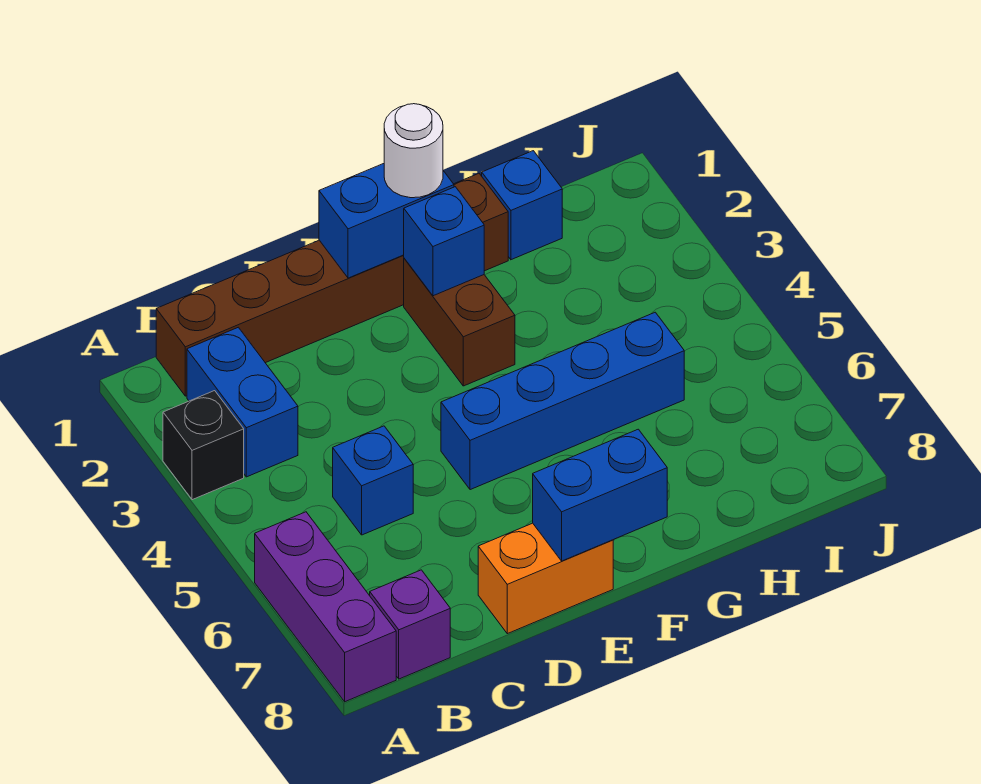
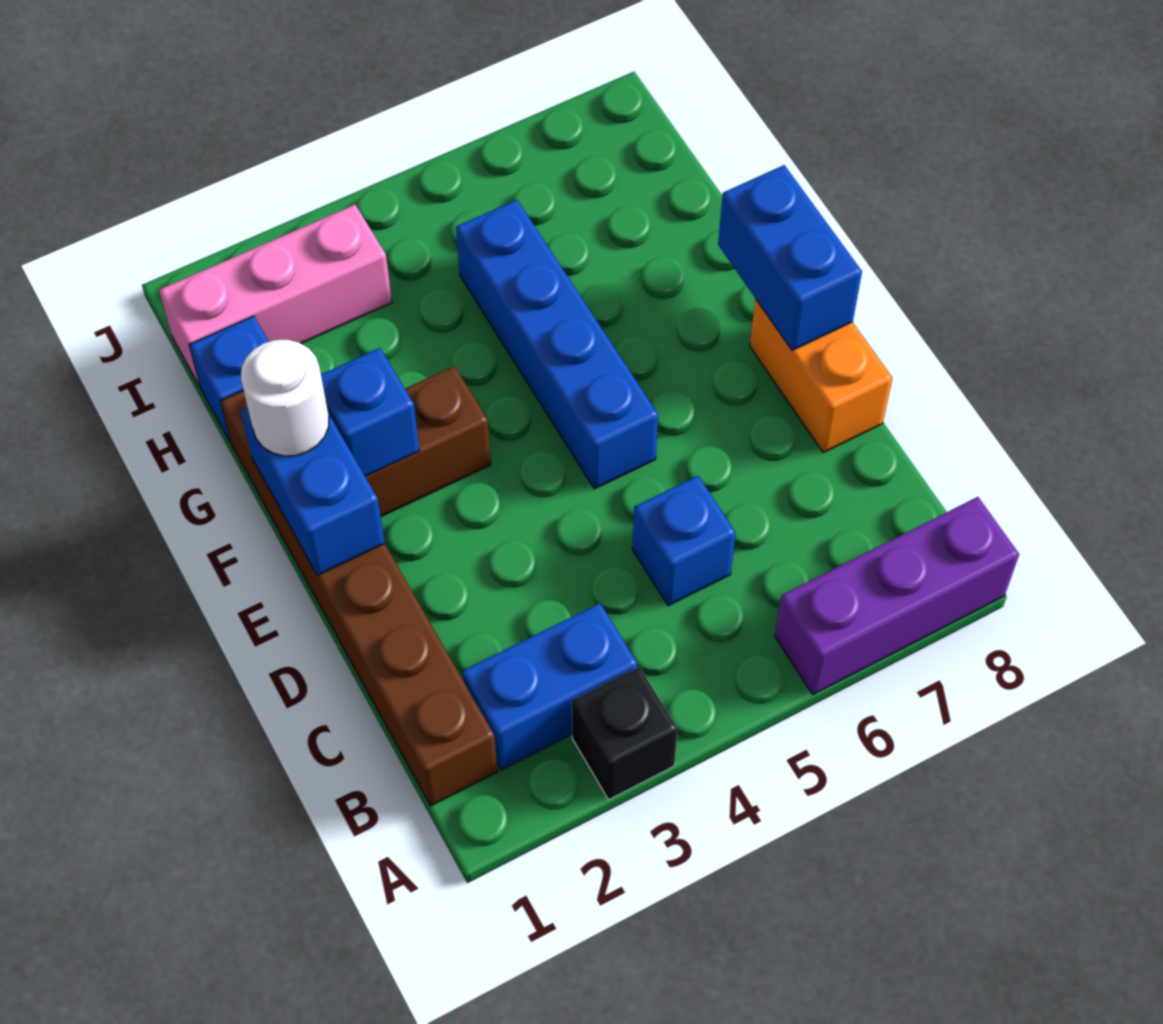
purple brick B8 level 1 -> none
none -> pink brick I1:I3 level 1

